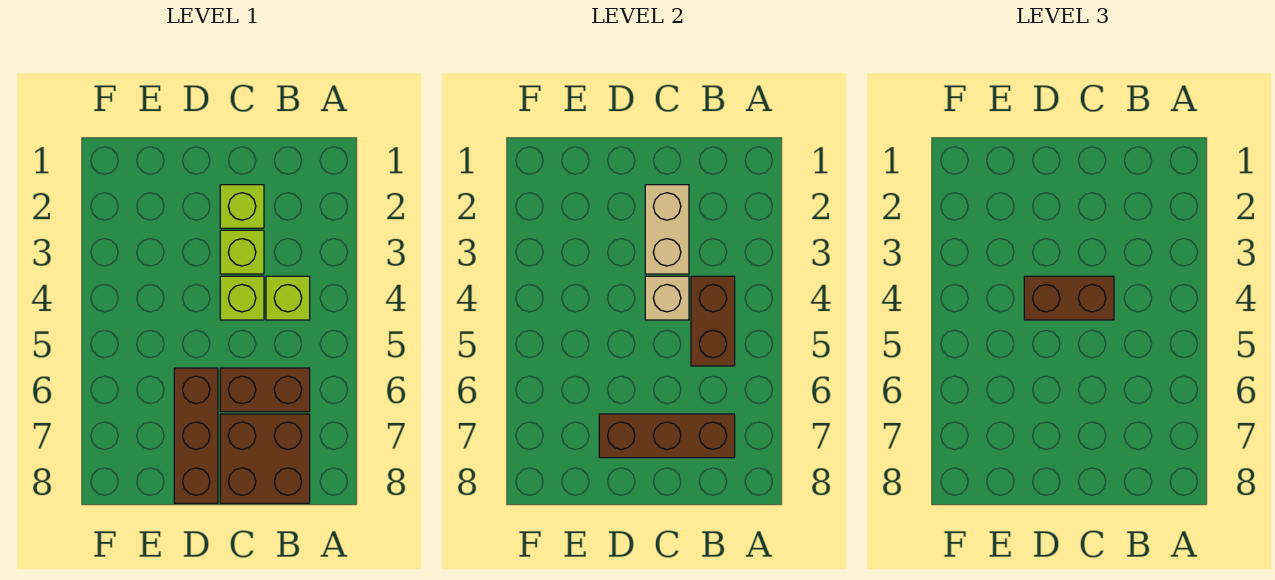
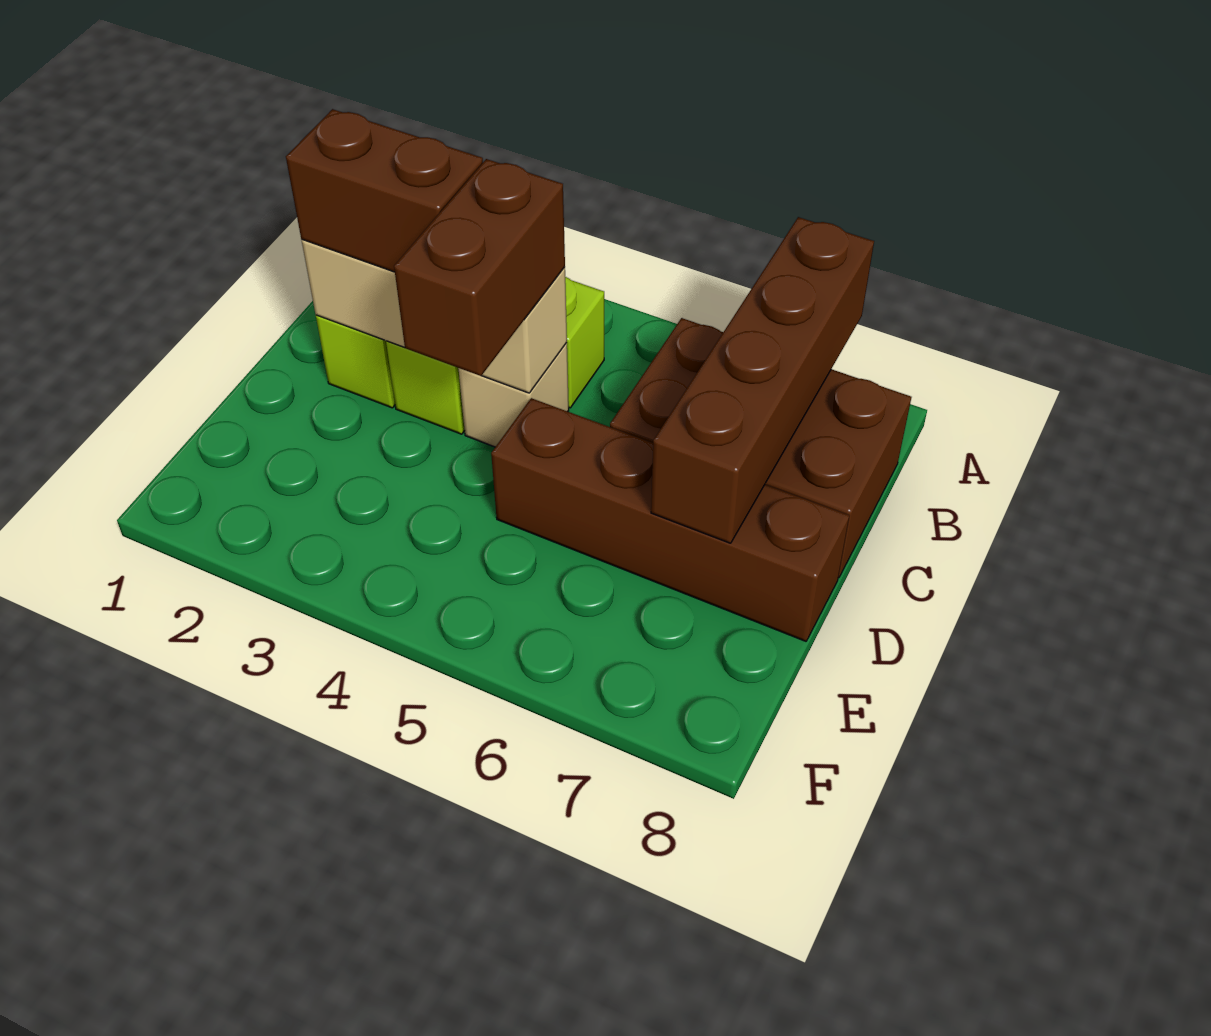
brown brick B4:B5 level 2 -> brown brick C2:C3 level 3
brown brick B7:D7 level 2 -> brown brick A7:D7 level 2
lime brick C4 level 1 -> tan brick C4 level 1
brown brick D6:D8 level 1 -> brown brick D5:D8 level 1

